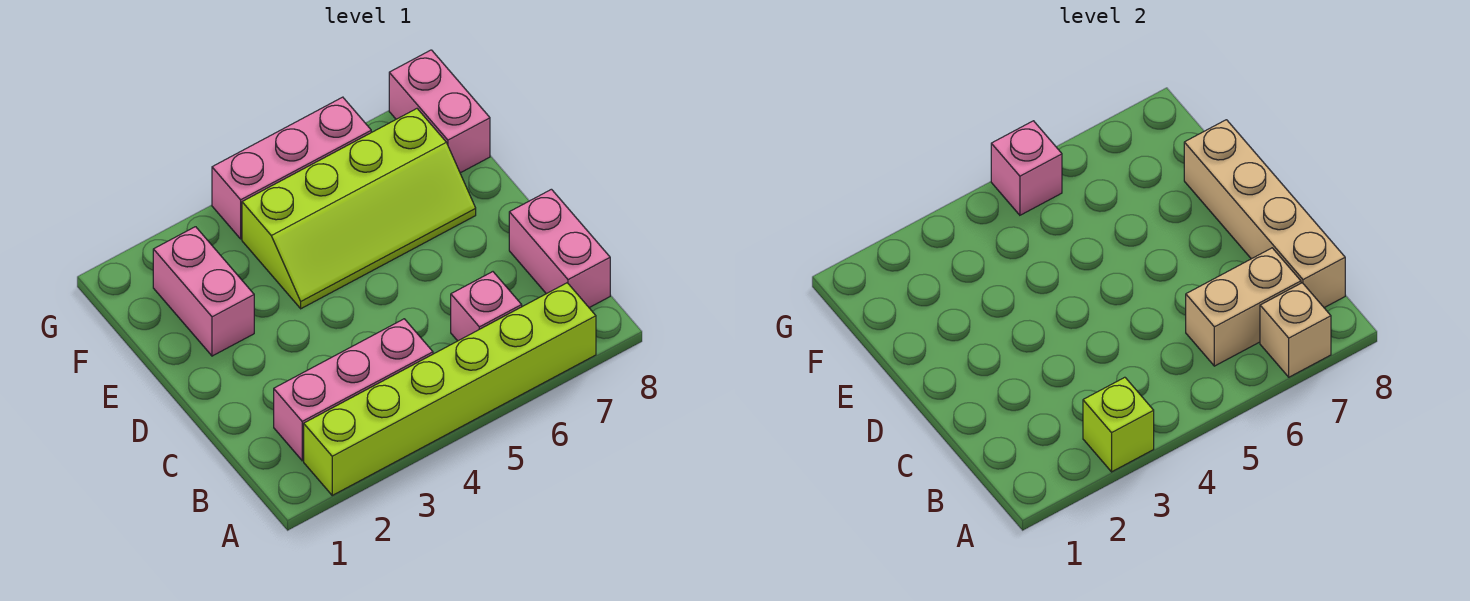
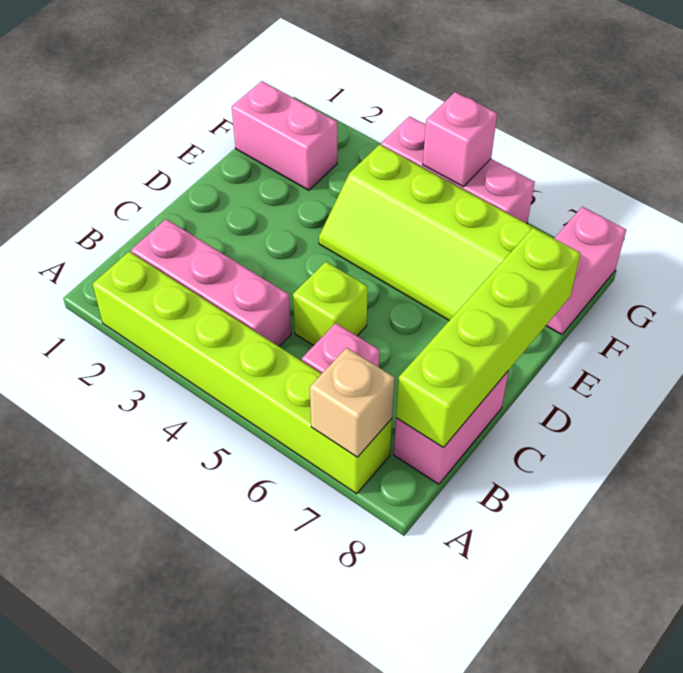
lime brick A3 level 2 -> lime brick C5 level 1
tan brick B6:B7 level 2 -> none
tan brick B8:E8 level 2 -> lime brick B8:E8 level 2
pink brick E2:F2 level 1 -> pink brick F1:F2 level 1

